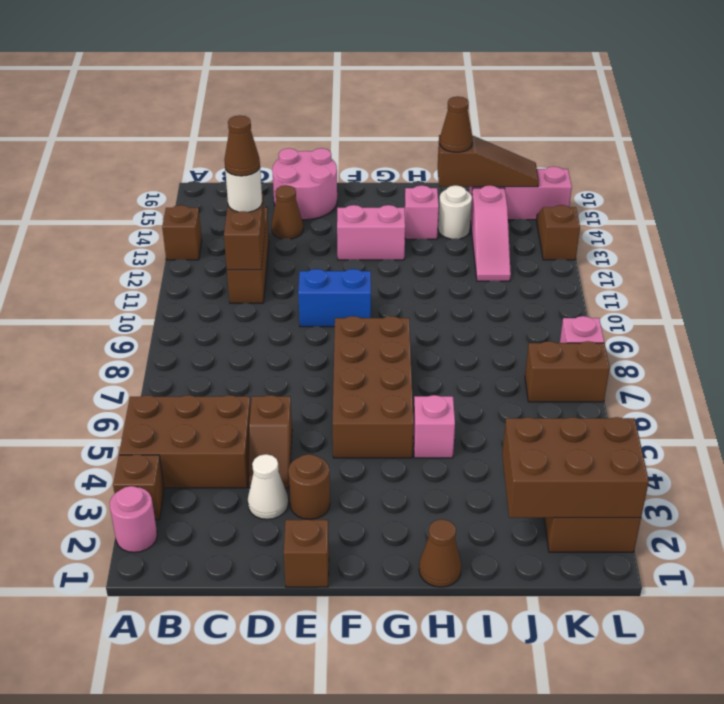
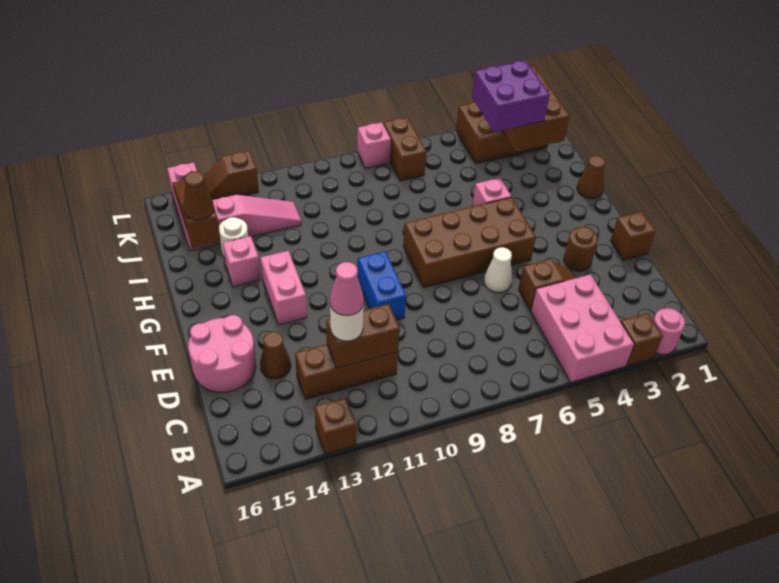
brown brick A4:C5 level 1 -> pink brick A4:C5 level 1
brown cone C12 level 4 -> pink cone C12 level 4
white cone D3 level 1 -> white cone E6 level 1
none -> purple brick J3:K4 level 3

